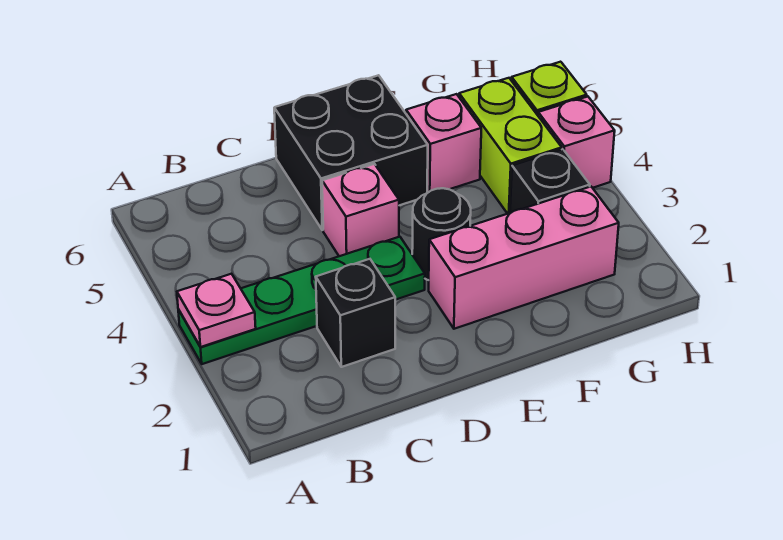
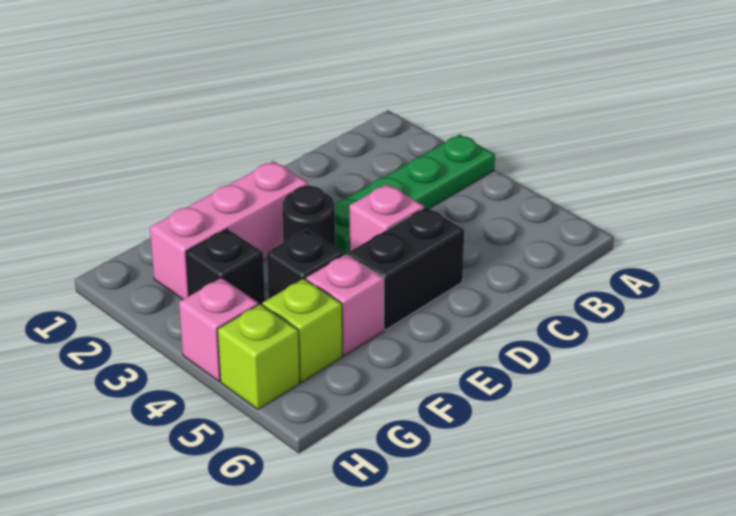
pink plate A3 level 2 -> none
black brick C2 level 1 -> black brick F4 level 1
black brick D5:E6 level 1 -> black brick D5:E5 level 1
lime brick G4:G5 level 1 -> lime brick G5 level 1

